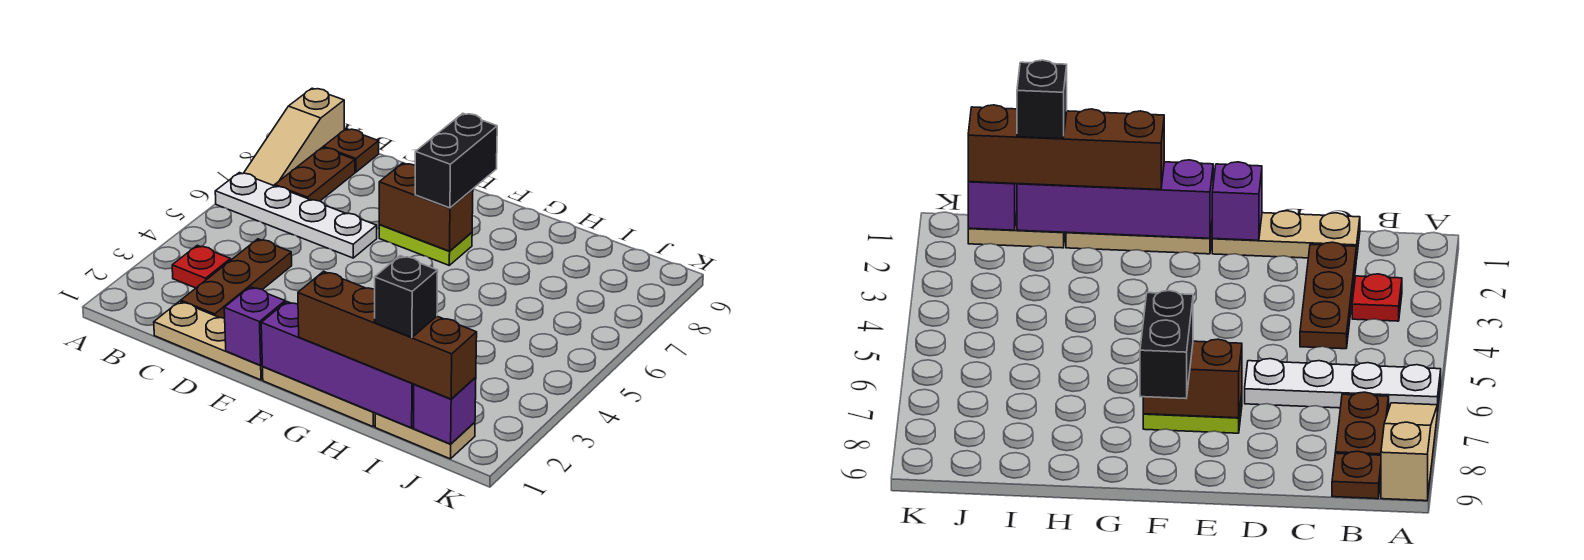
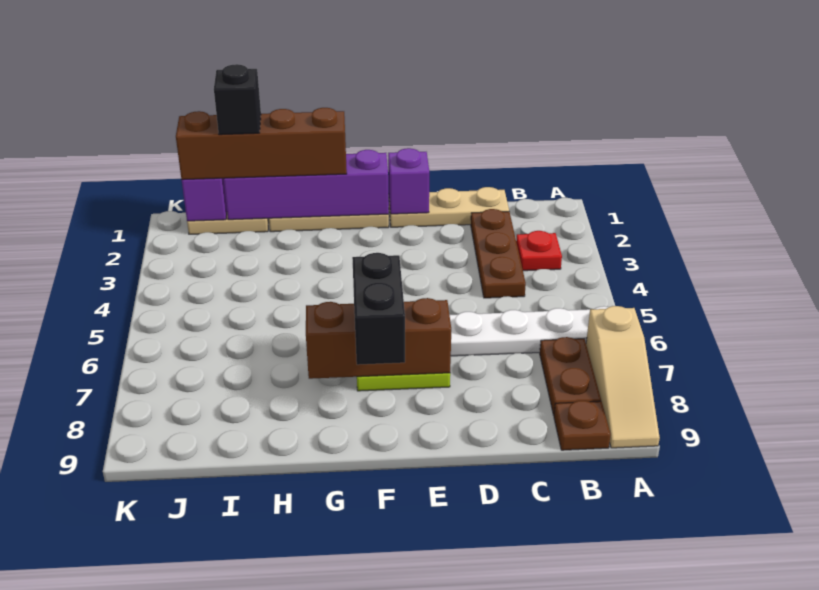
tan slope A7:A9 level 1 top 9 -> tan slope A7:A9 level 1 top 7
brown brick E7:F7 level 2 -> brown brick E7:G7 level 2

